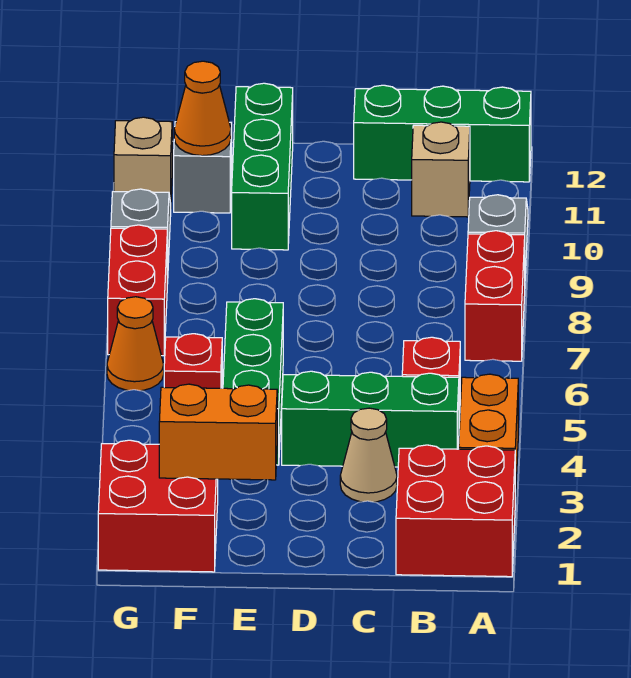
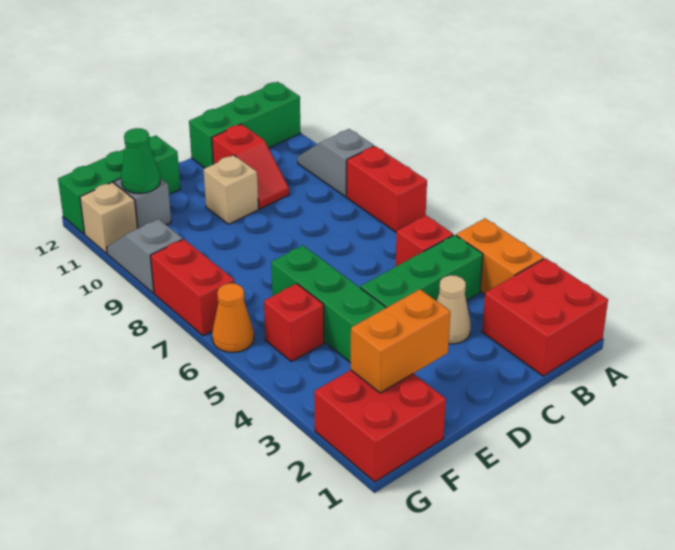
tan brick B11 level 1 -> tan brick D10 level 1
none -> red slope C10:C11 level 1 top 11
green brick E10:E12 level 1 -> green brick E12:G12 level 1
orange cone F11 level 2 -> green cone F11 level 2

